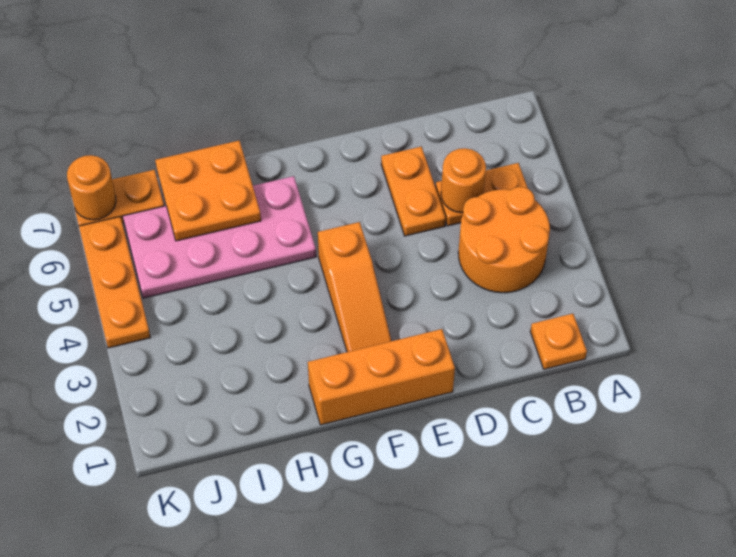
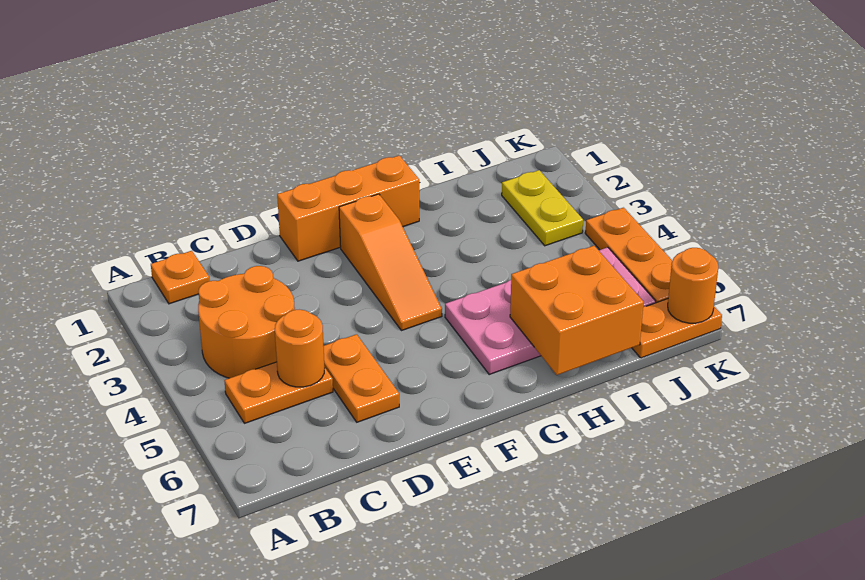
orange slope F2:F4 level 1 top 4 -> orange slope F2:F4 level 1 top 2
orange plate H6:I7 level 2 -> orange brick H6:I7 level 2
none -> yellow plate J2:J3 level 1

